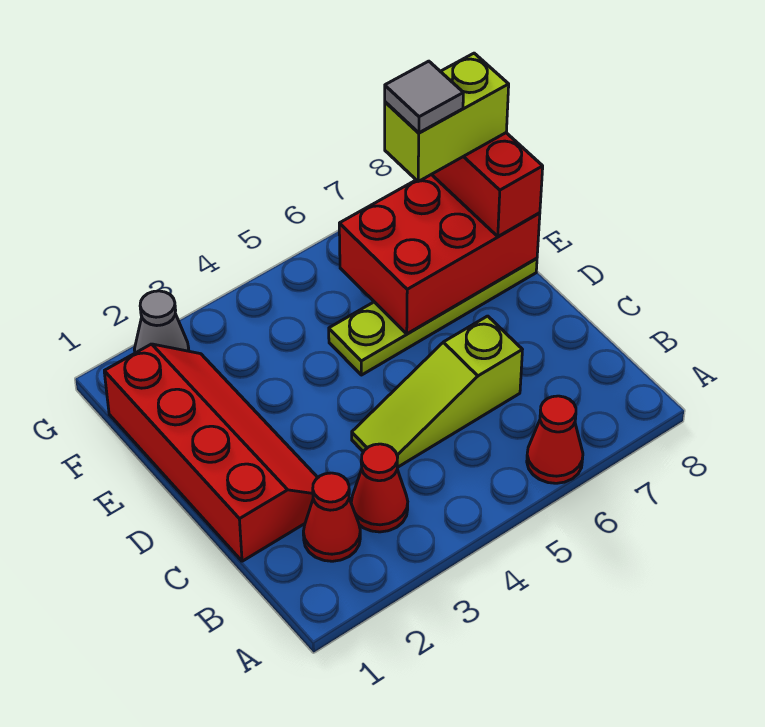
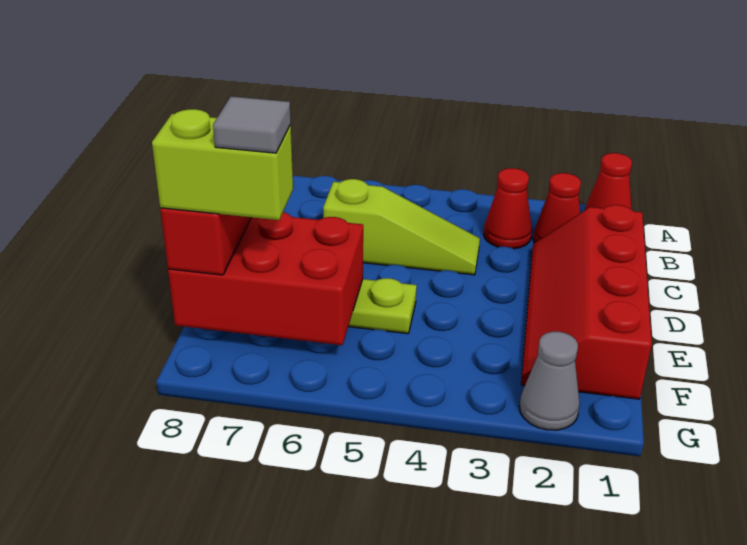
red cone A6 level 1 -> red cone A1 level 1

